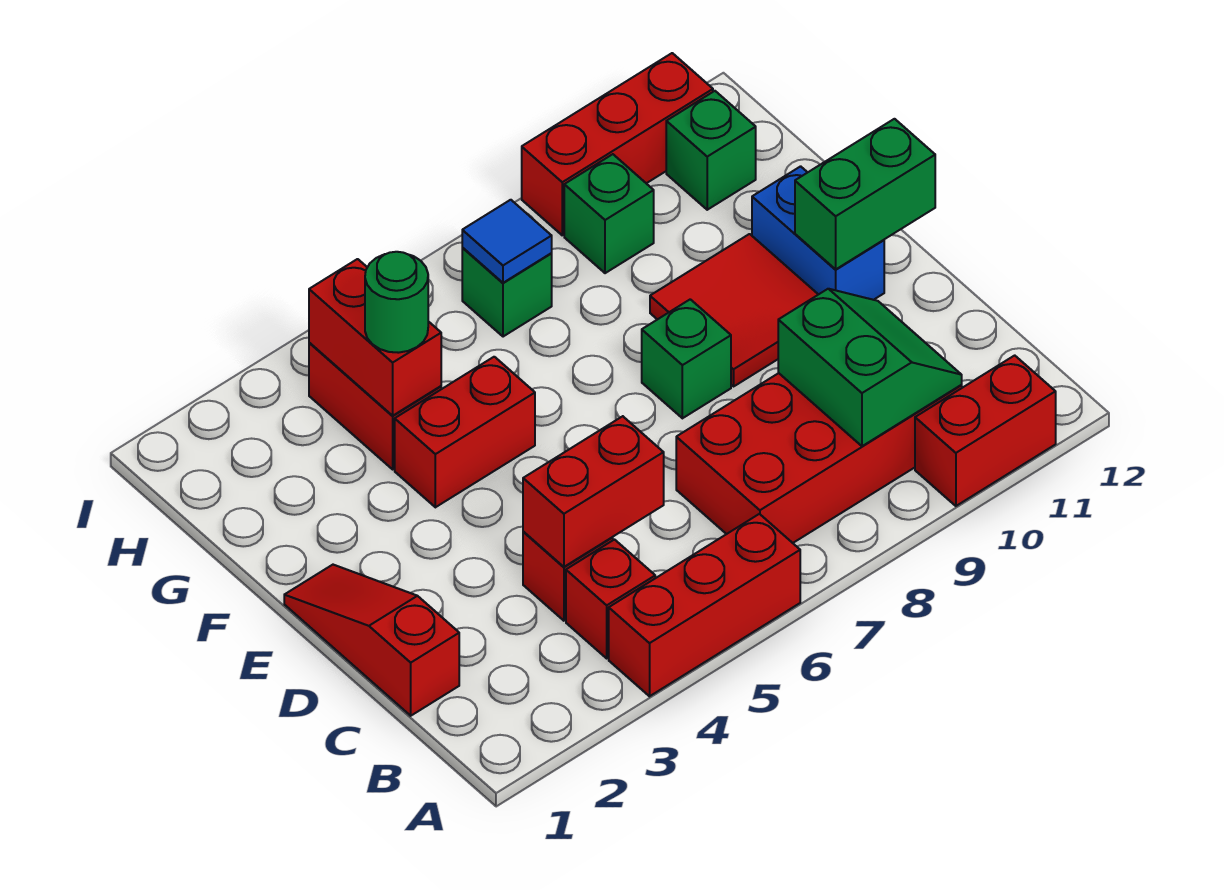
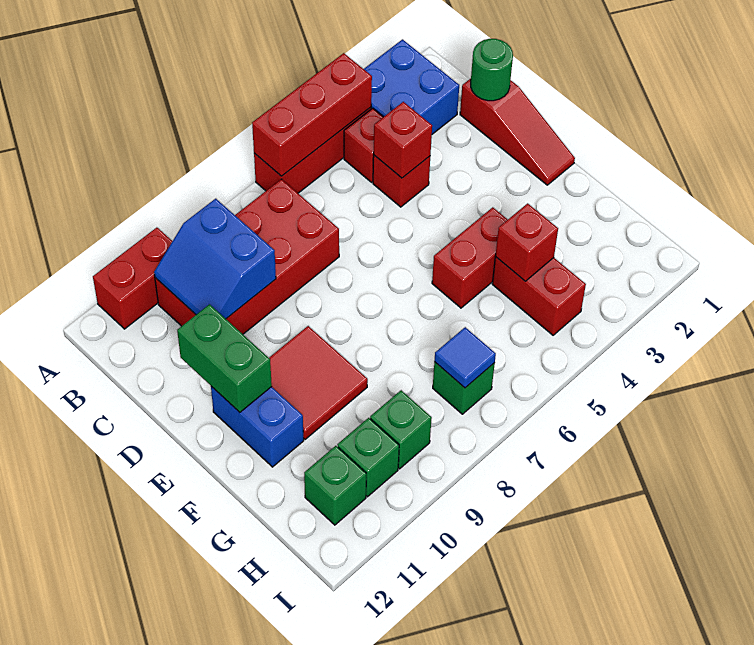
none -> blue brick A2:B3 level 1
green slope B9:C10 level 2 top 9 -> blue slope B9:C10 level 2 top 9
red brick C4:C5 level 2 -> red brick C4 level 2
green brick E8 level 1 -> green brick H10 level 1
green brick E11:E12 level 2 -> green brick D11:E11 level 2
red brick G4:H4 level 2 -> red brick G4 level 2
green round brick G4 level 3 -> green round brick C1 level 2
red brick I9:I11 level 1 -> red brick A4:A6 level 2

